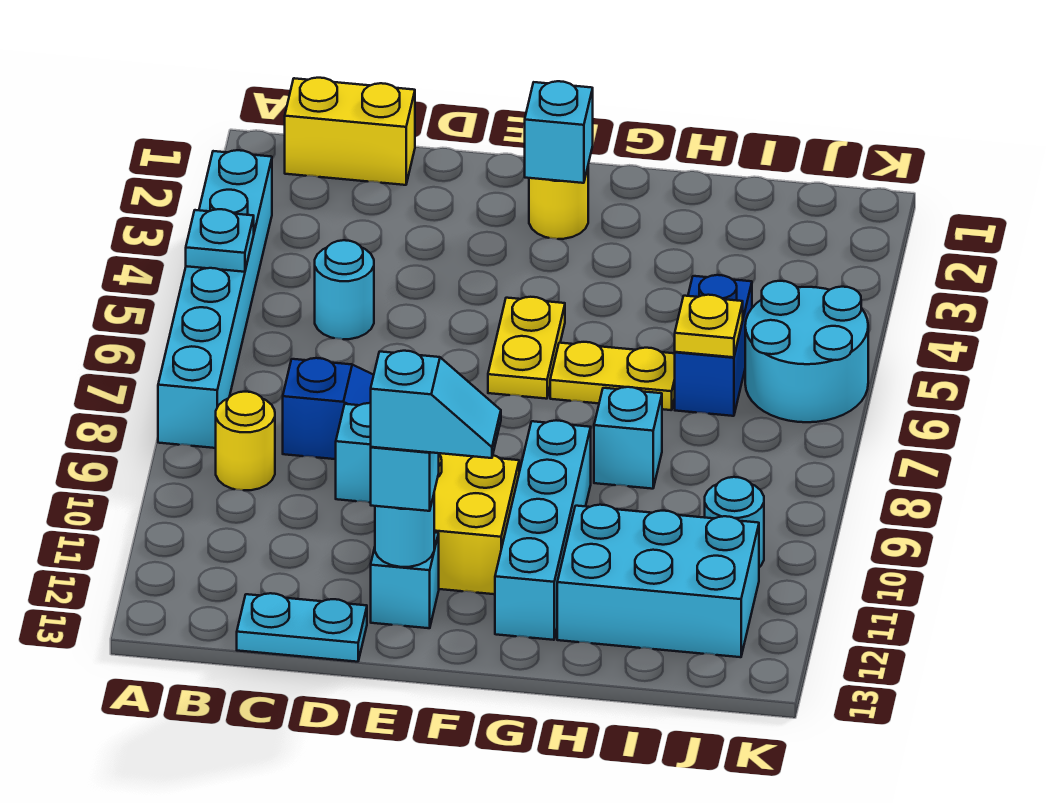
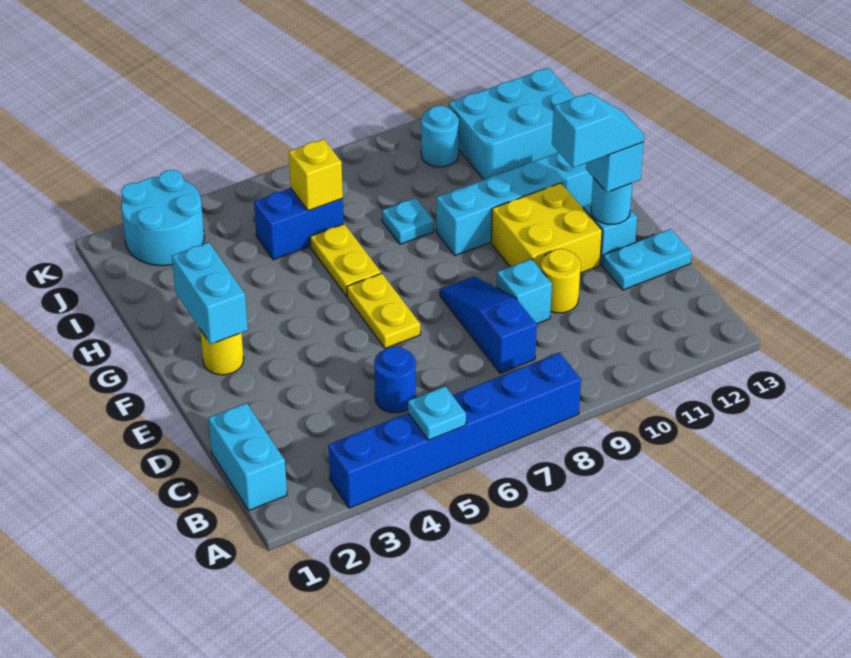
cyan brick A3:A8 level 1 -> blue brick A3:A8 level 1
yellow brick B1:C1 level 1 -> cyan brick B1:C1 level 1
yellow round brick B9 level 1 -> yellow round brick D10 level 1
cyan round brick C5 level 1 -> blue round brick C5 level 1
cyan plate C13:D13 level 1 -> cyan plate D12:D13 level 1
cyan slope E12:F12 level 4 top E -> cyan slope E11:E12 level 4 top 11
cyan brick F2 level 2 -> cyan brick F2:G2 level 2
yellow plate F5:F6 level 1 -> yellow plate E6:F6 level 1
cyan brick H8 level 1 -> cyan plate H8 level 1
cyan brick H11:J12 level 1 -> cyan brick I11:J13 level 1
yellow plate I6 level 2 -> yellow brick I6 level 2
cyan round brick J5:K6 level 1 -> cyan round brick J2:K3 level 1

